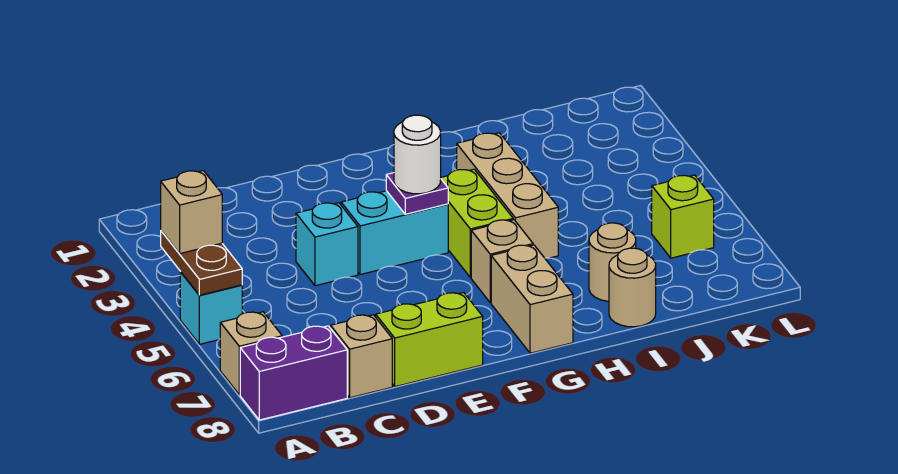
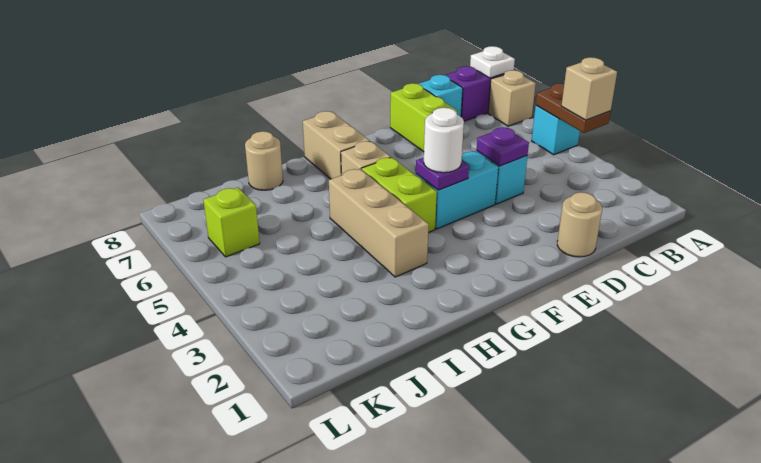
none -> white plate A8 level 2
tan brick C8 level 1 -> cyan brick C8 level 1
none -> purple plate D4 level 2
lime brick D8:E8 level 1 -> lime brick D7:D8 level 1
tan round brick I7 level 1 -> tan round brick D1 level 1

